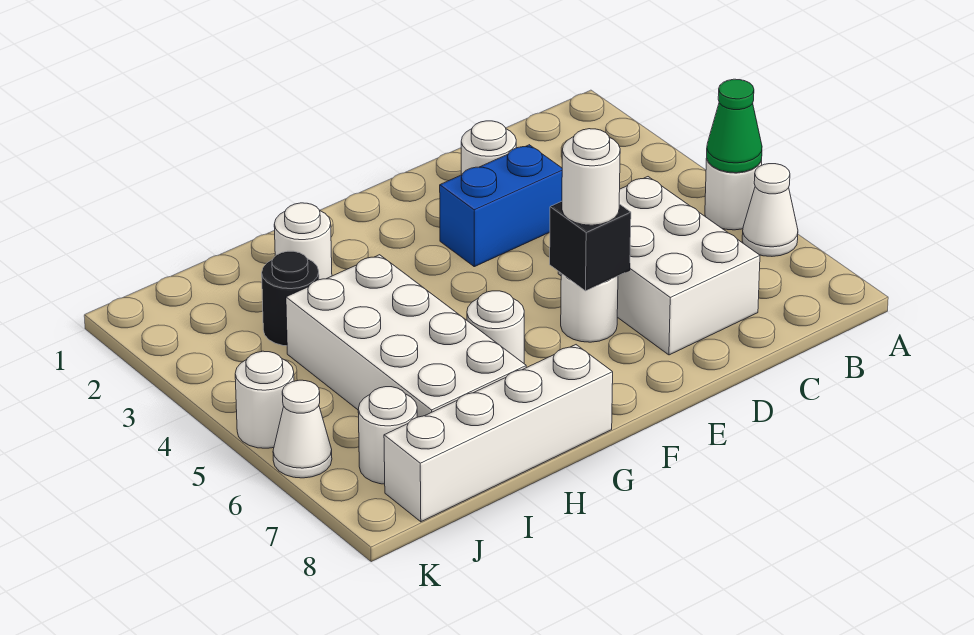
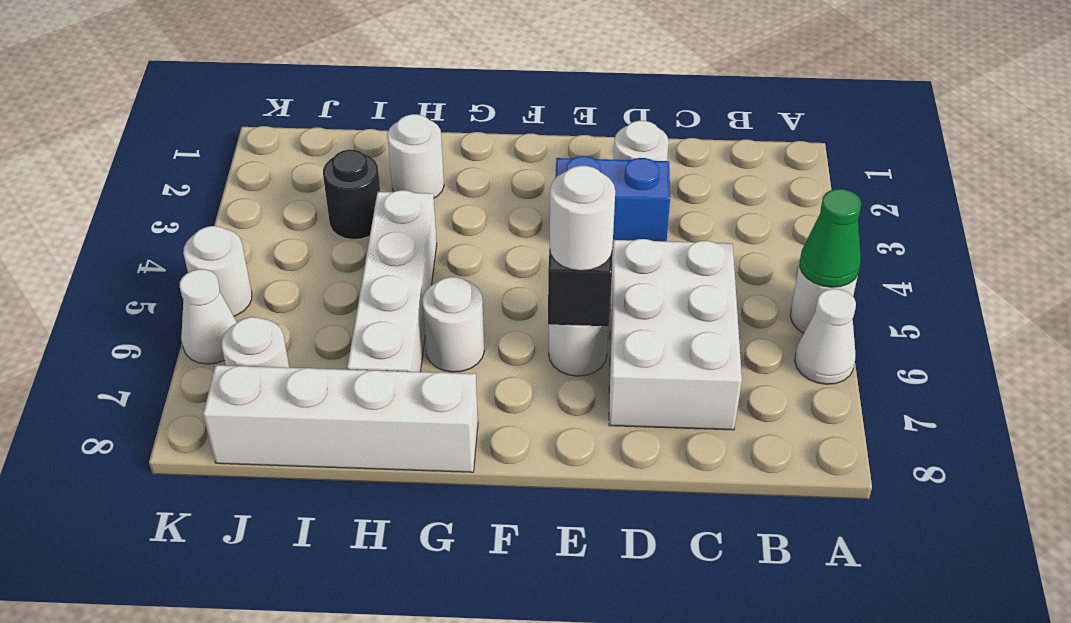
white brick H4:I7 level 1 -> white brick H4:H7 level 1

